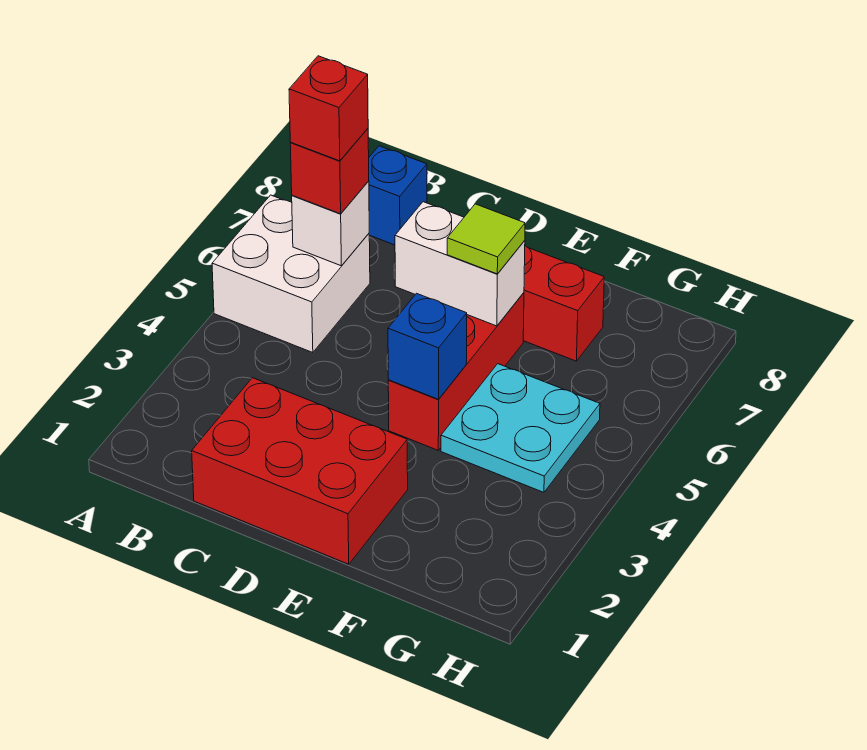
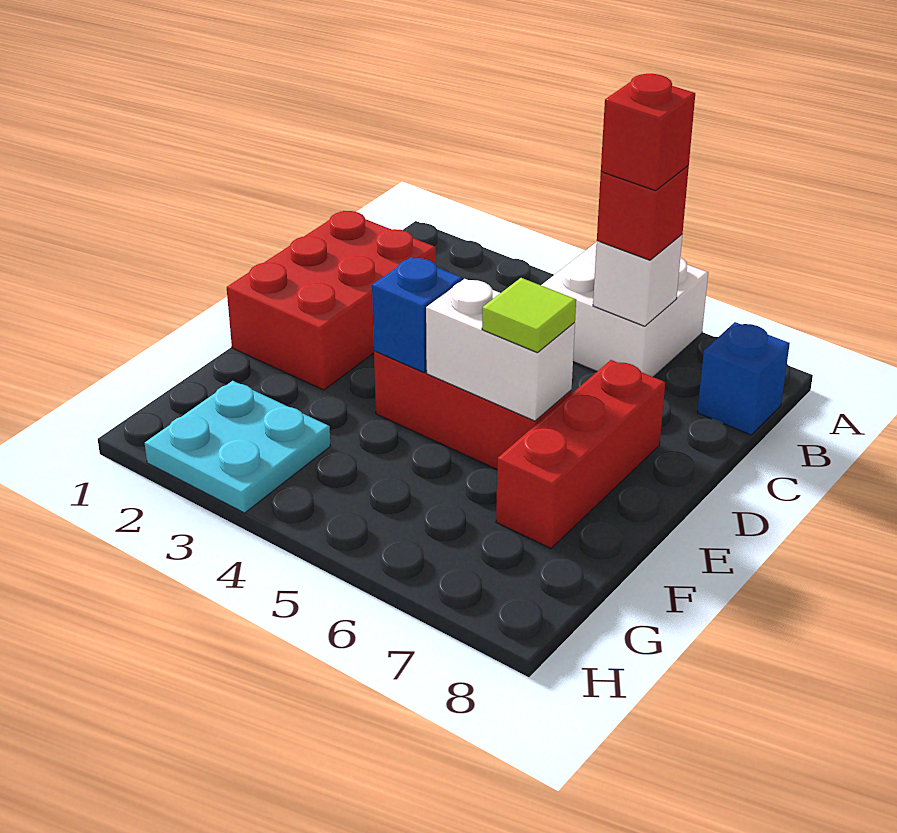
white brick D6:E6 level 2 -> white brick E5:E6 level 2
cyan plate F4:G5 level 1 -> cyan plate G2:H3 level 1

